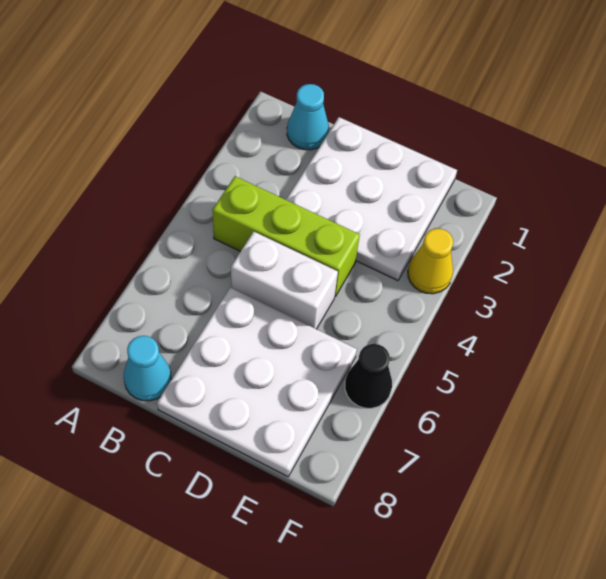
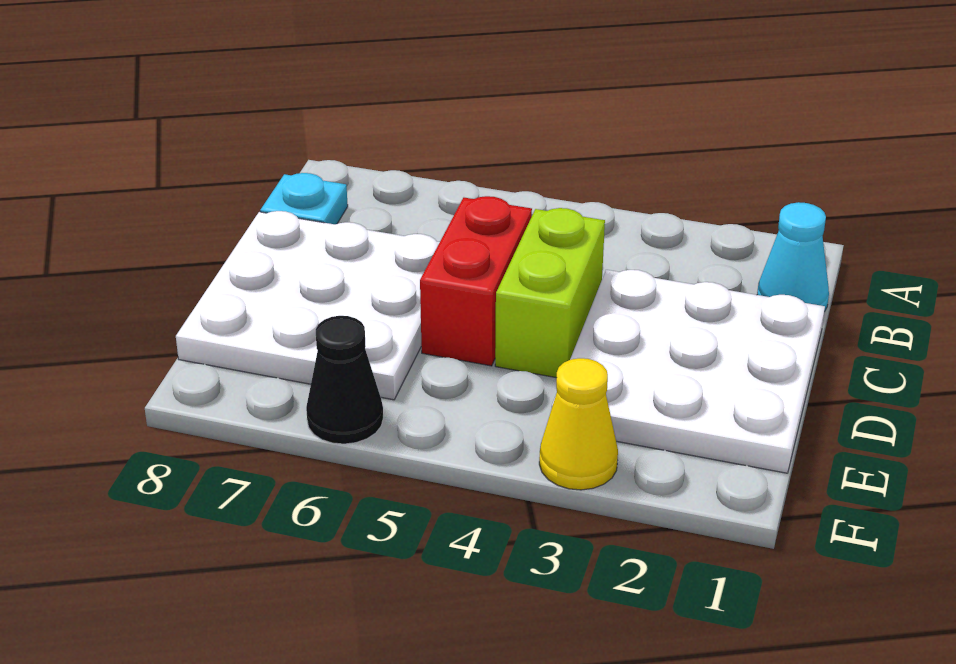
lime brick B4:D4 level 1 -> lime brick C4:D4 level 1
cyan cone B8 level 1 -> cyan plate B8 level 1
white brick C5:D5 level 1 -> red brick C5:D5 level 1

